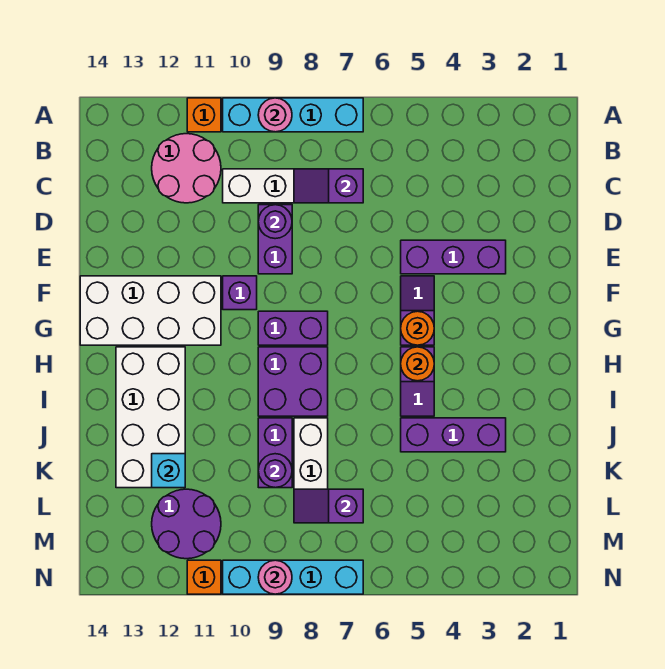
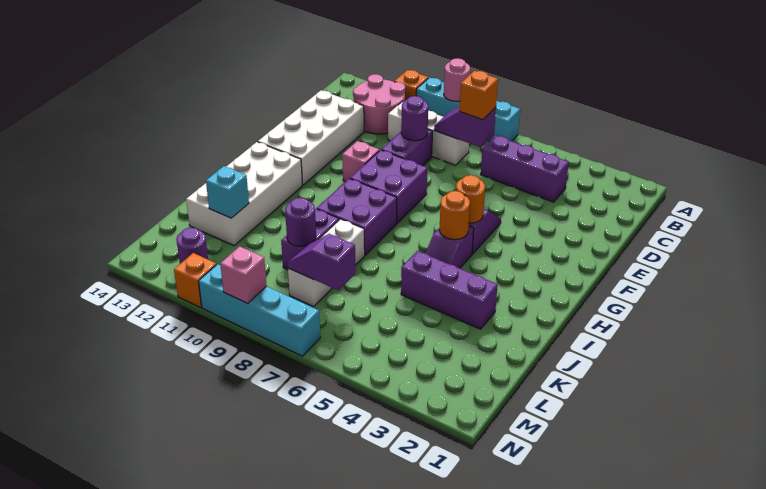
none -> orange brick C7 level 3
purple brick E3:E5 level 1 -> purple brick C4:C6 level 1
purple brick F10 level 1 -> pink brick F10 level 1
white brick F11:G14 level 1 -> white brick D12:G13 level 1
purple brick G8:G9 level 1 -> purple brick F8:G9 level 1
purple round brick L11:M12 level 1 -> purple round brick M12 level 1
pink round brick N9 level 2 -> pink brick N9 level 2

